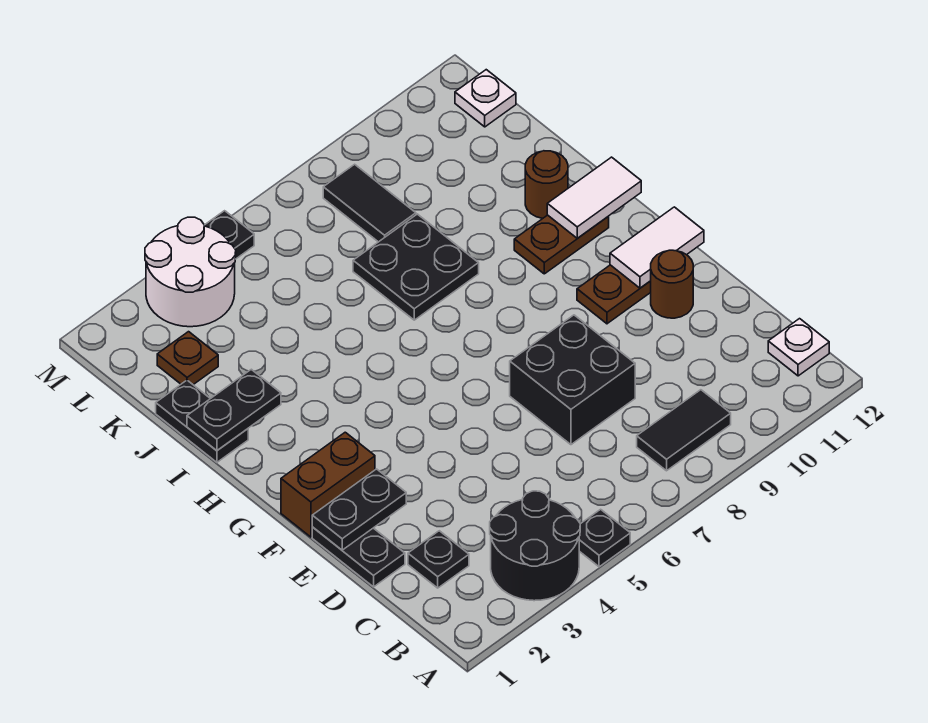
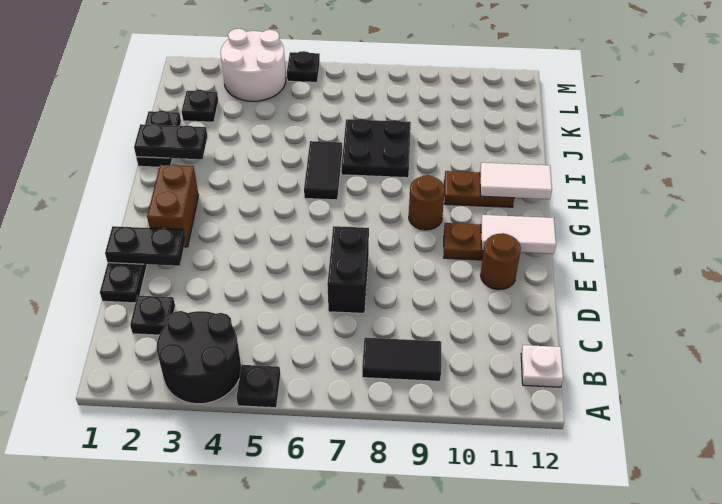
black brick D7:E8 level 1 -> black brick D7:E7 level 1
brown brick F1:F2 level 1 -> brown brick F2:G2 level 1
brown round brick I11 level 1 -> brown round brick G9 level 1
brown plate K2 level 1 -> black plate K2 level 1
black tile K8:L8 level 1 -> black tile H6:I6 level 1
white plate L12 level 1 -> none

